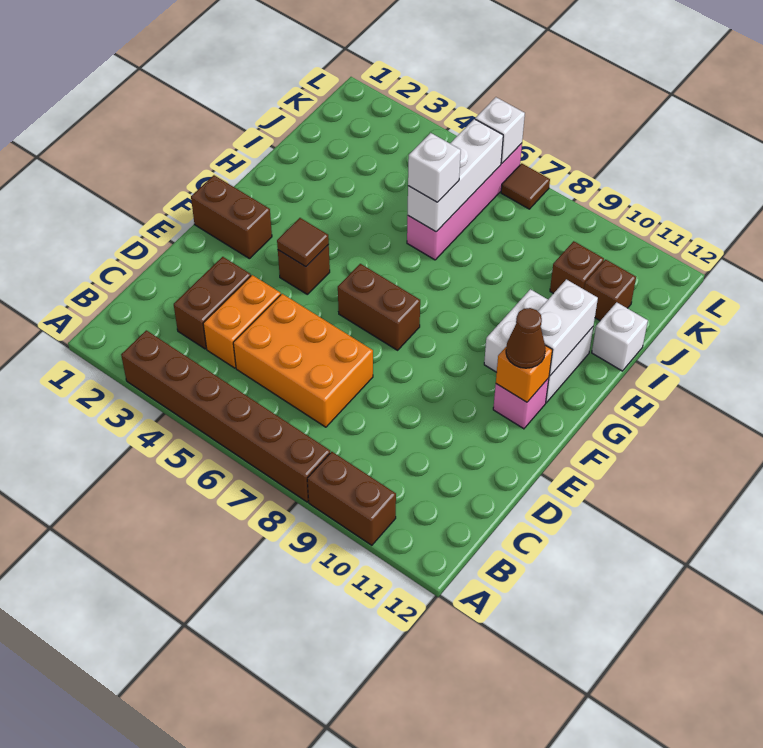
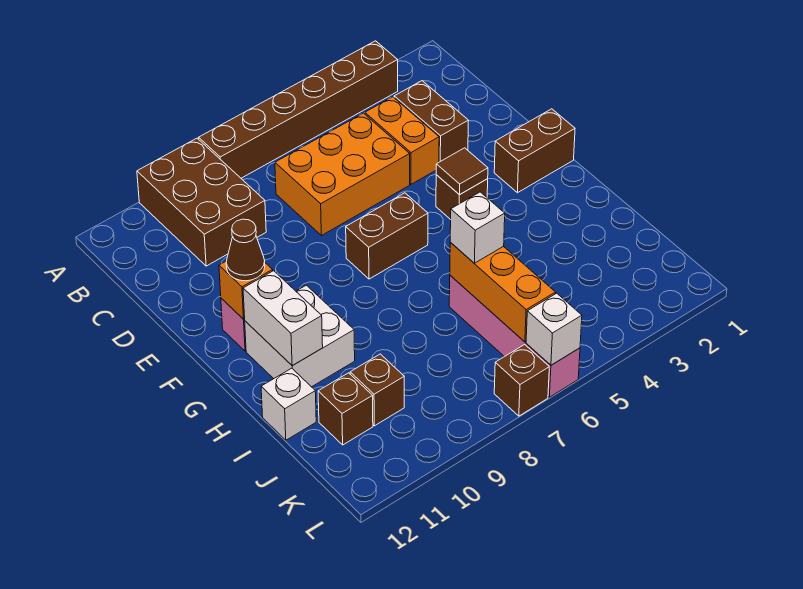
brown brick A9:A10 level 1 -> brown brick A9:C10 level 1
white brick I6:K6 level 2 -> orange brick I6:K6 level 2
brown tile L7 level 1 -> brown brick L7 level 1

